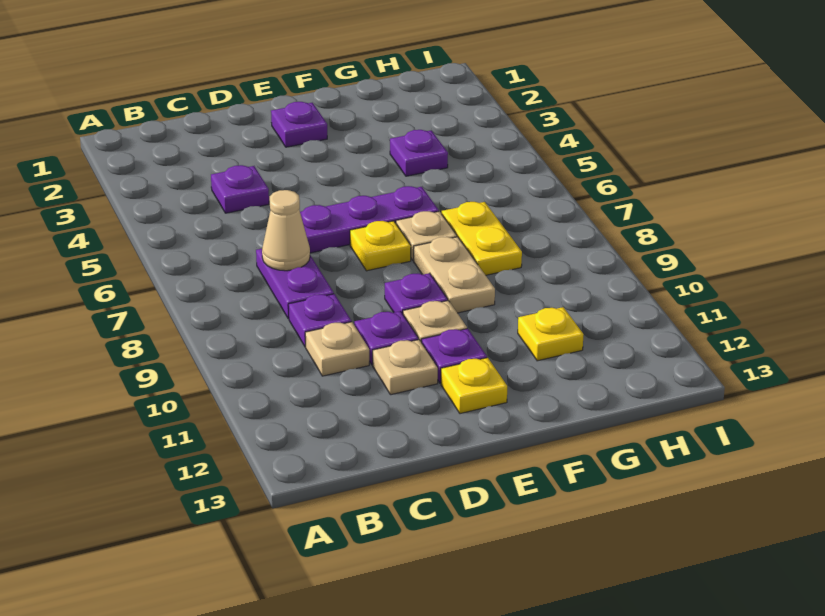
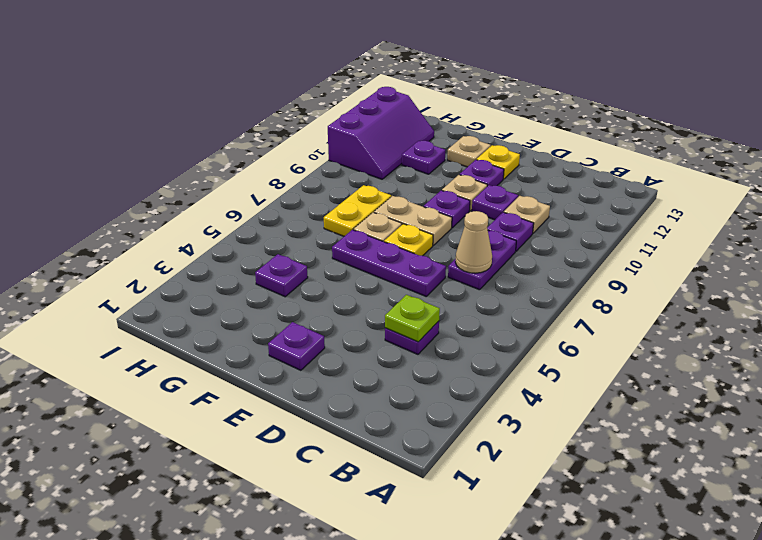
none -> lime plate C4 level 2
tan plate D11 level 1 -> tan plate F12 level 1
tan plate F8:F9 level 1 -> tan plate E8:F8 level 1
yellow plate G11 level 1 -> purple plate G11 level 1
none -> purple slope H10:I12 level 1 top I

